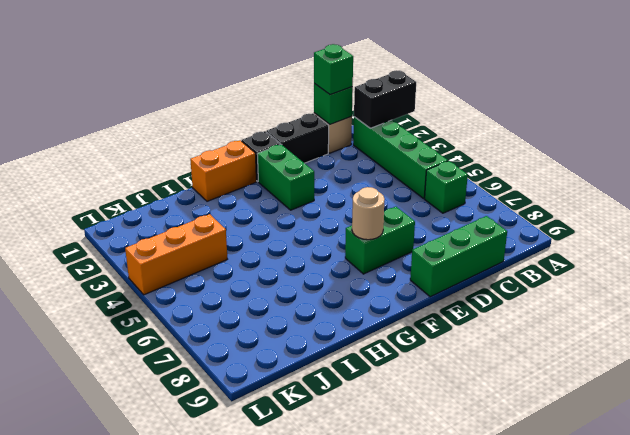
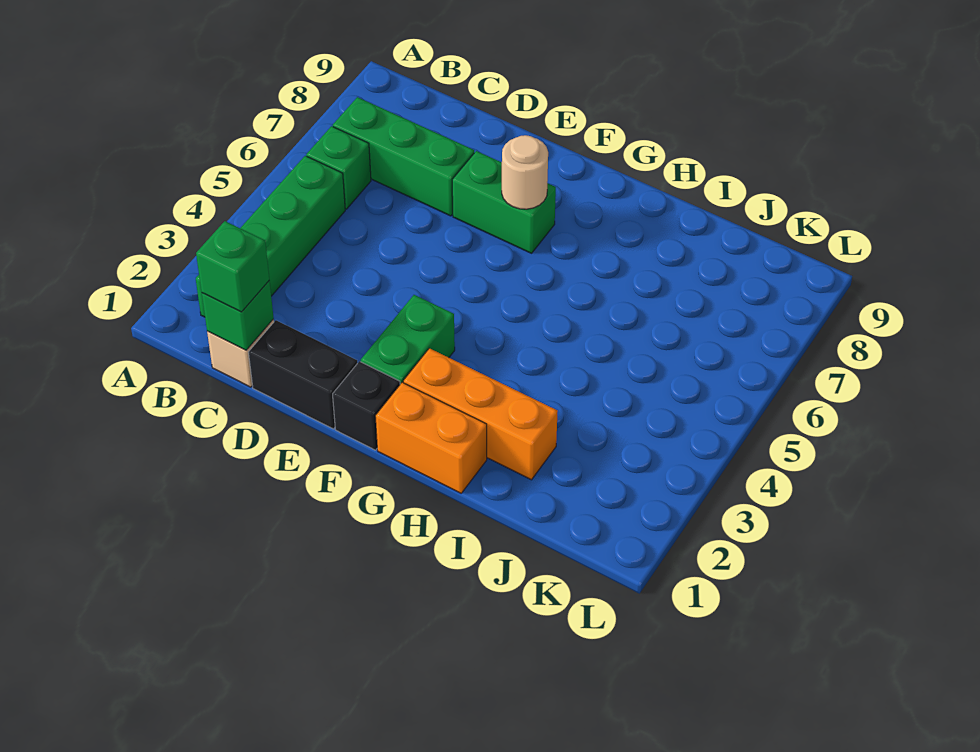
black brick A2:B2 level 2 -> none
green brick C9:E9 level 1 -> green brick B7:D7 level 1
orange brick J4:L4 level 1 -> orange brick G2:I2 level 1

